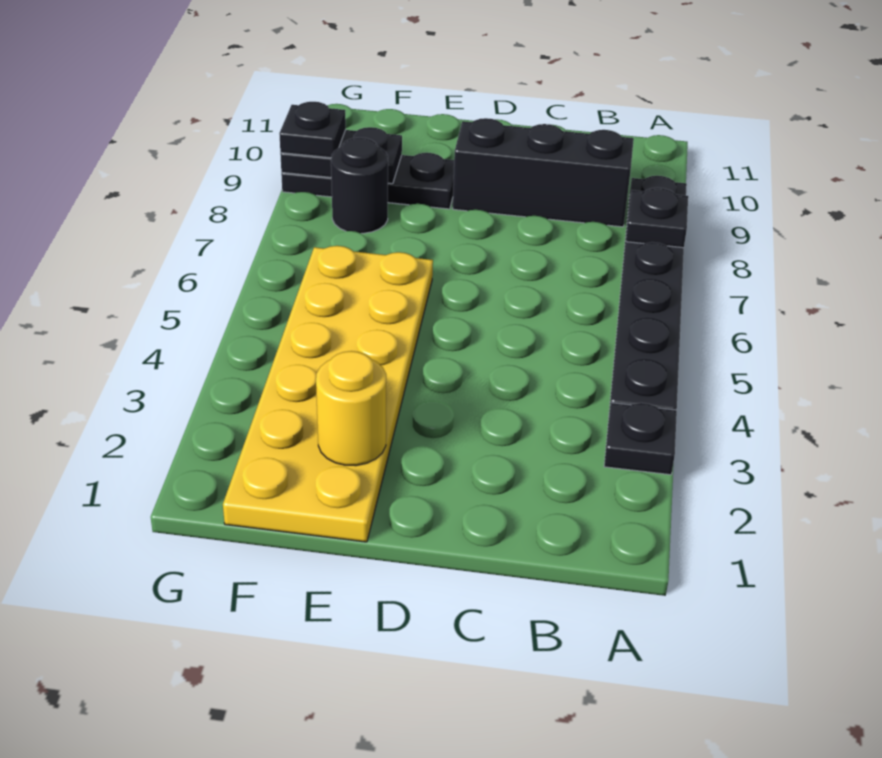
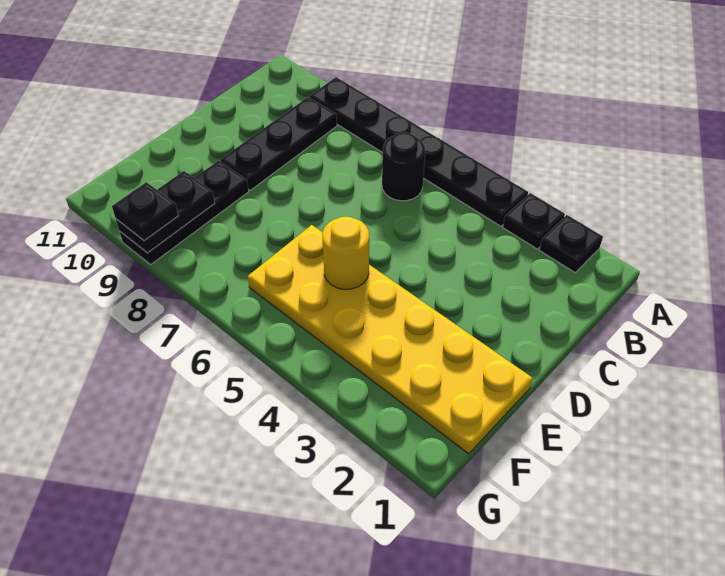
black plate A8 level 2 -> black plate A2 level 1
black brick B9:D9 level 1 -> black plate B9:D9 level 1
yellow round brick E2 level 2 -> yellow round brick E5 level 2
black round brick F8 level 1 -> black round brick B6 level 1

